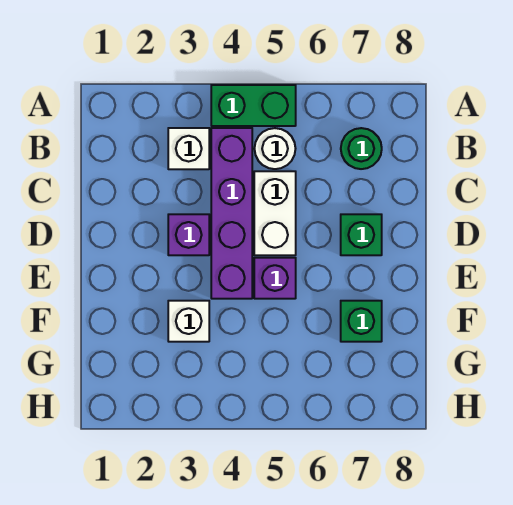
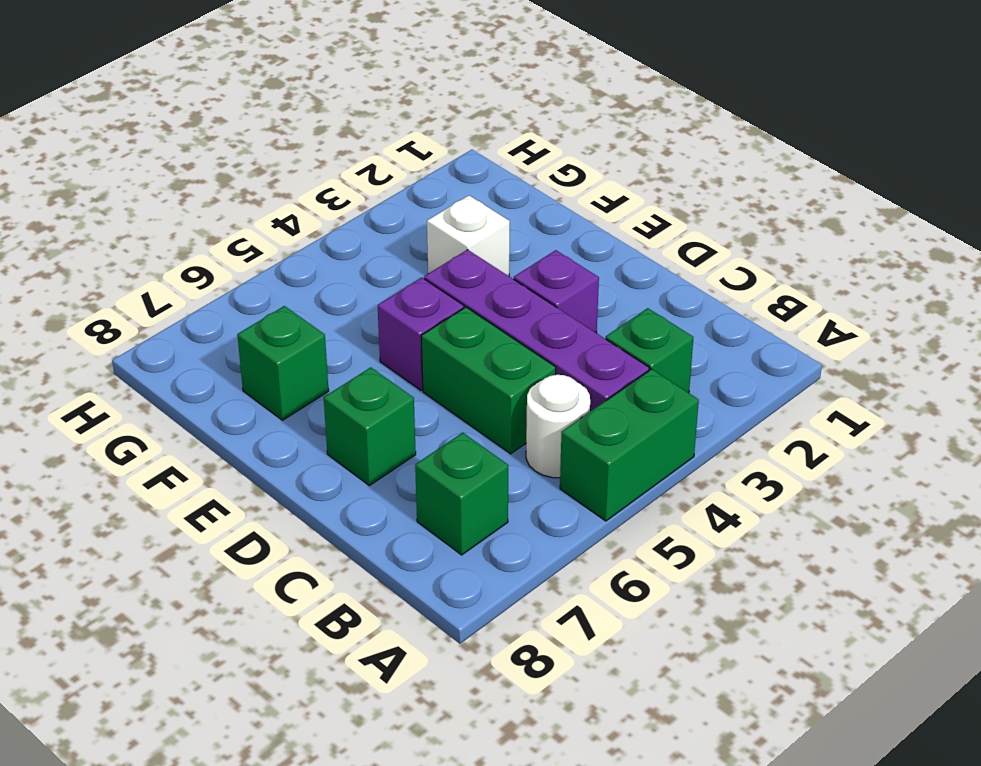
white brick B3 level 1 -> green brick B3 level 1
green round brick B7 level 1 -> green brick B7 level 1
white brick C5:D5 level 1 -> green brick C5:D5 level 1

